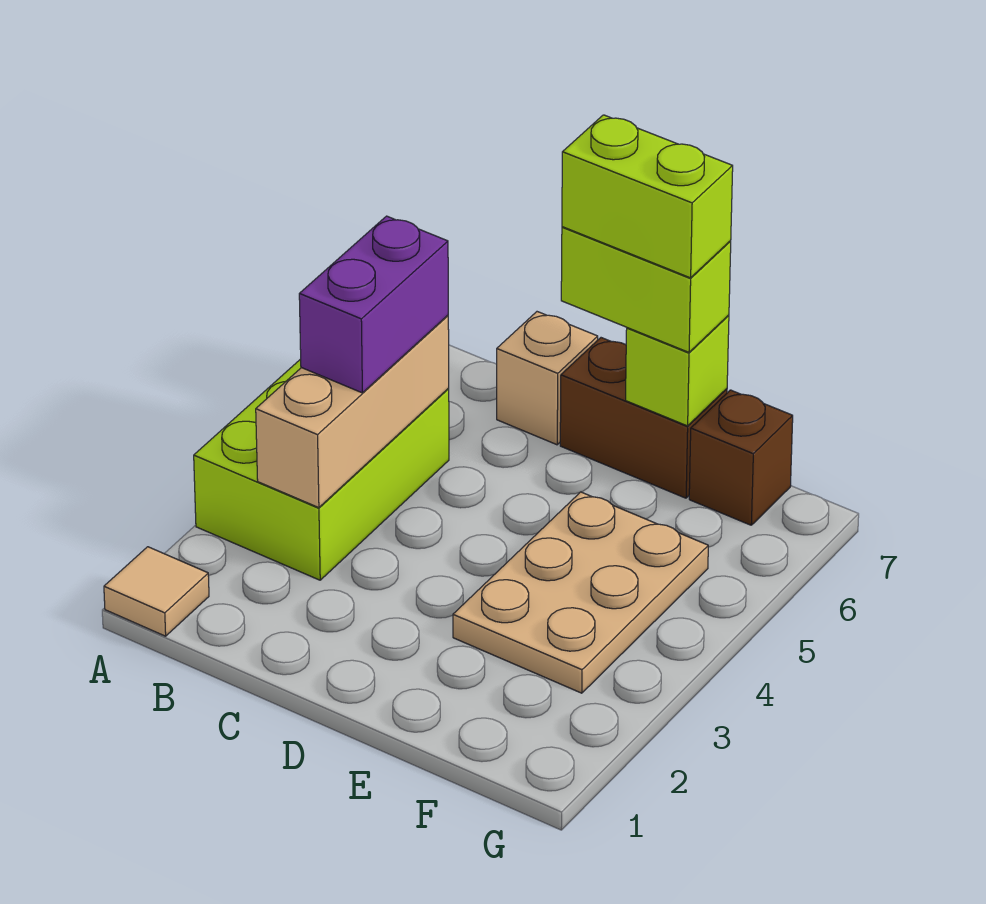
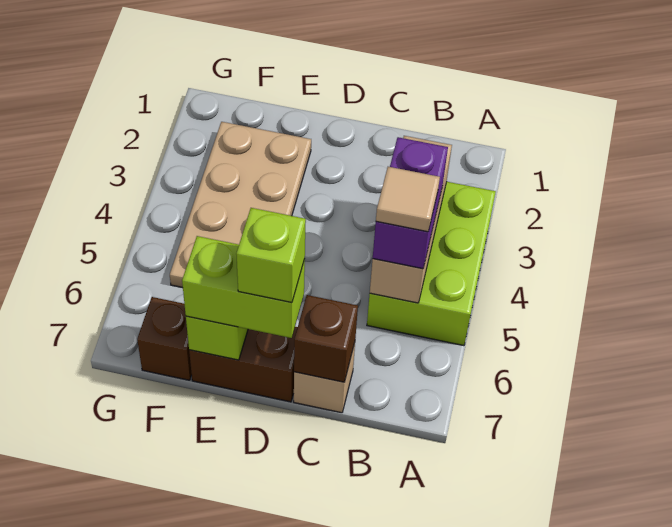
tan tile A1 level 1 -> tan tile B5 level 4
none -> brown brick C7 level 2
lime brick D7:E7 level 4 -> lime brick D7 level 4
tan plate E3:F5 level 1 -> tan plate E2:F5 level 1

